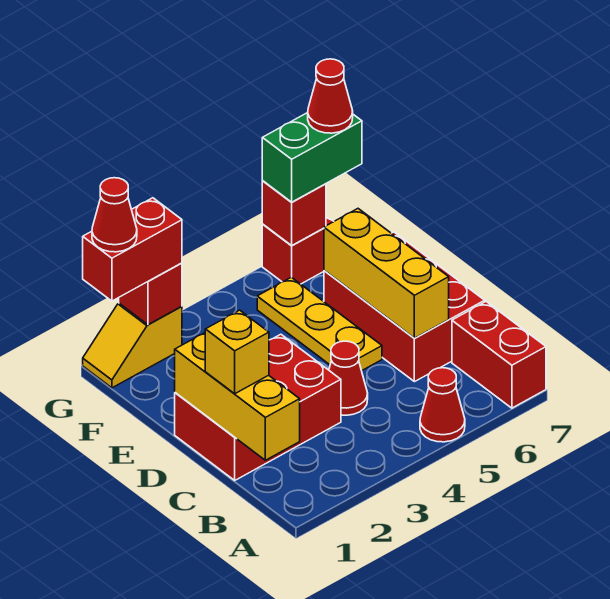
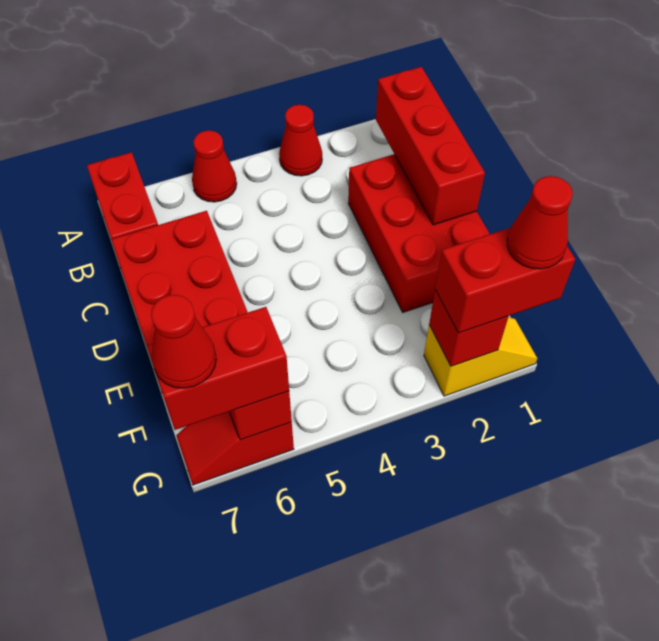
yellow brick B1:D1 level 2 -> red brick B1:D1 level 2
red brick C1:D3 level 1 -> red brick C1:E2 level 1
yellow brick C1 level 3 -> none
red cone C4 level 1 -> red cone A3 level 1
yellow brick C6:E6 level 2 -> none
yellow plate D5:F5 level 1 -> none
green brick G6:G7 level 3 -> red brick G6:G7 level 3

